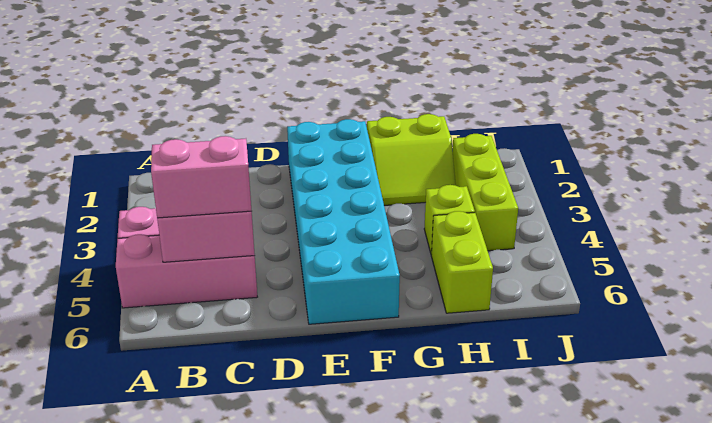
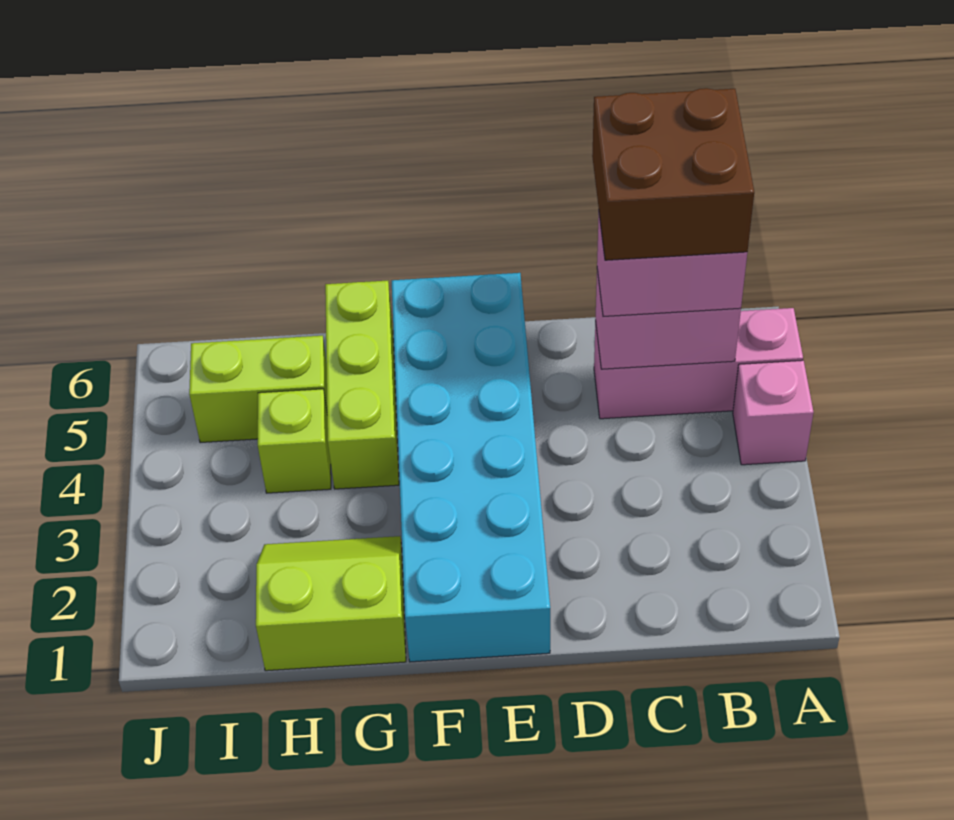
none -> brown brick B5:C6 level 4
lime brick H5:H6 level 1 -> lime brick H5:I5 level 1
lime brick I2:I4 level 1 -> lime brick G4:G6 level 1

